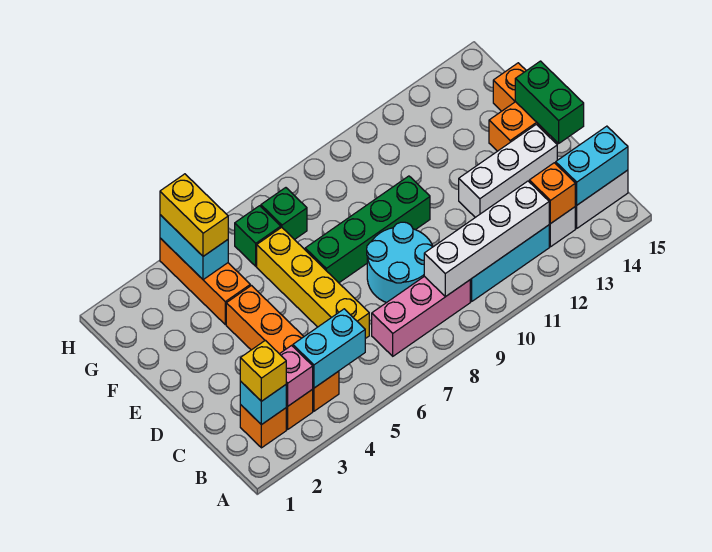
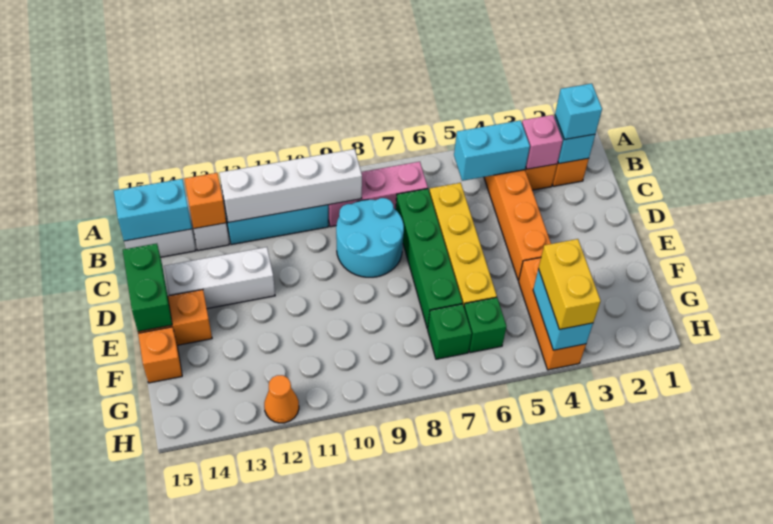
yellow brick B2 level 3 -> cyan brick B2 level 3
green brick E7:E10 level 1 -> green brick C7:F7 level 1
none -> orange cone H12 level 1

